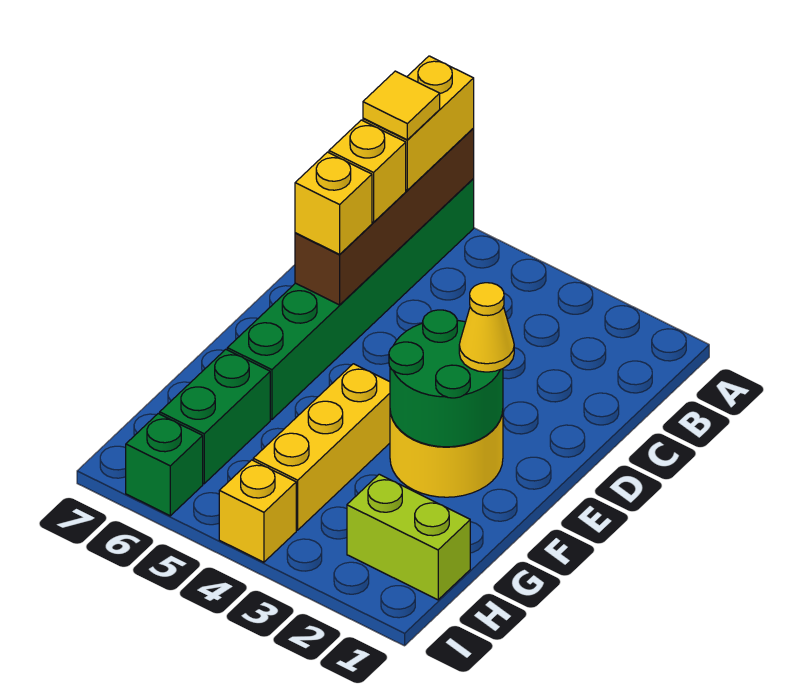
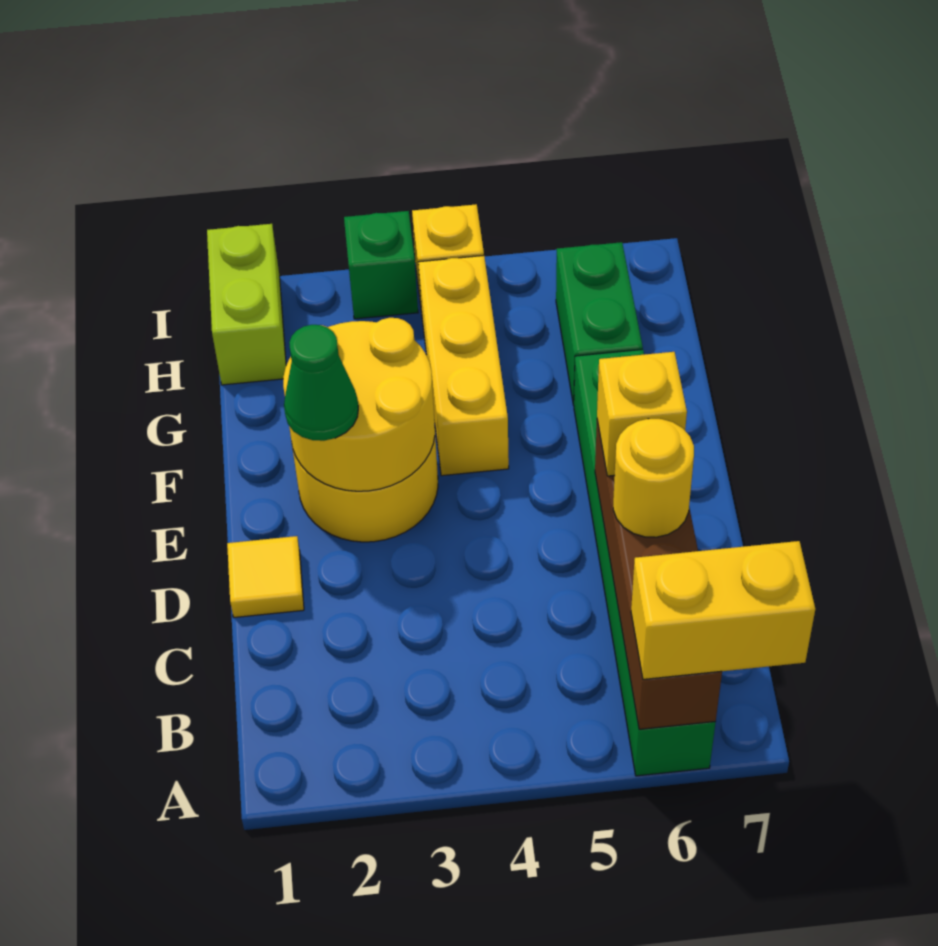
yellow brick A6:B6 level 3 -> yellow brick A6:A7 level 3
yellow tile B6 level 4 -> yellow tile D1 level 1
yellow brick C6 level 3 -> yellow round brick C6 level 3
green round brick E2:F3 level 2 -> yellow round brick E2:F3 level 2
yellow cone E2 level 3 -> green cone E2 level 3
lime brick H1:H2 level 1 -> lime brick H1:I1 level 1
green brick I6 level 1 -> green brick I3 level 1

